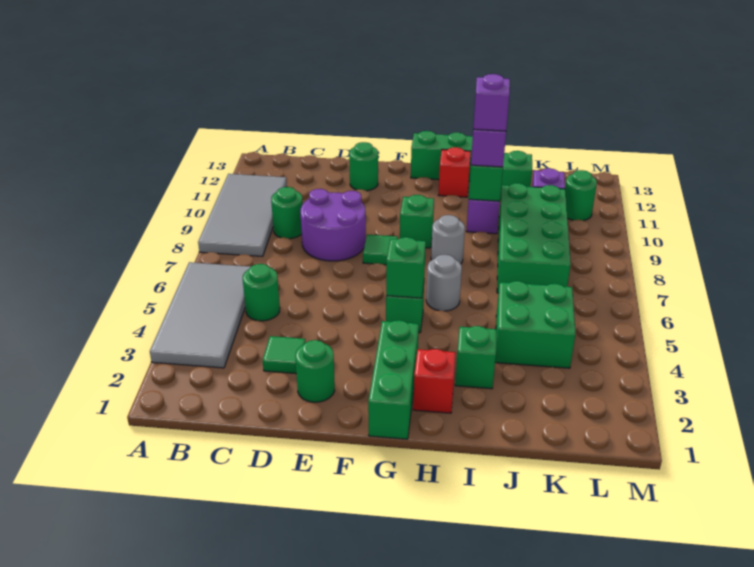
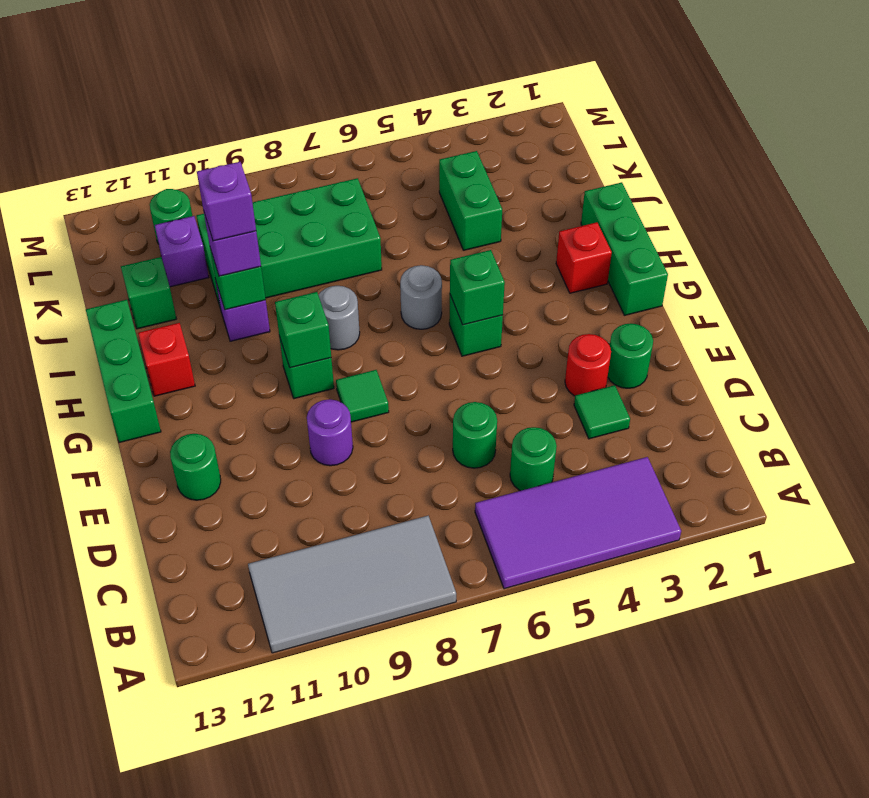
grey tile A3:B6 level 1 -> purple tile A3:B6 level 1
green round brick C9 level 1 -> green round brick D6 level 1
purple round brick D8:E9 level 1 -> purple round brick E9 level 1
none -> red round brick E3 level 1
green brick G1:G3 level 1 -> green brick G1:I1 level 1
green brick I3 level 1 -> green brick G9 level 2
green brick J4:K5 level 1 -> green brick J4:K4 level 1

